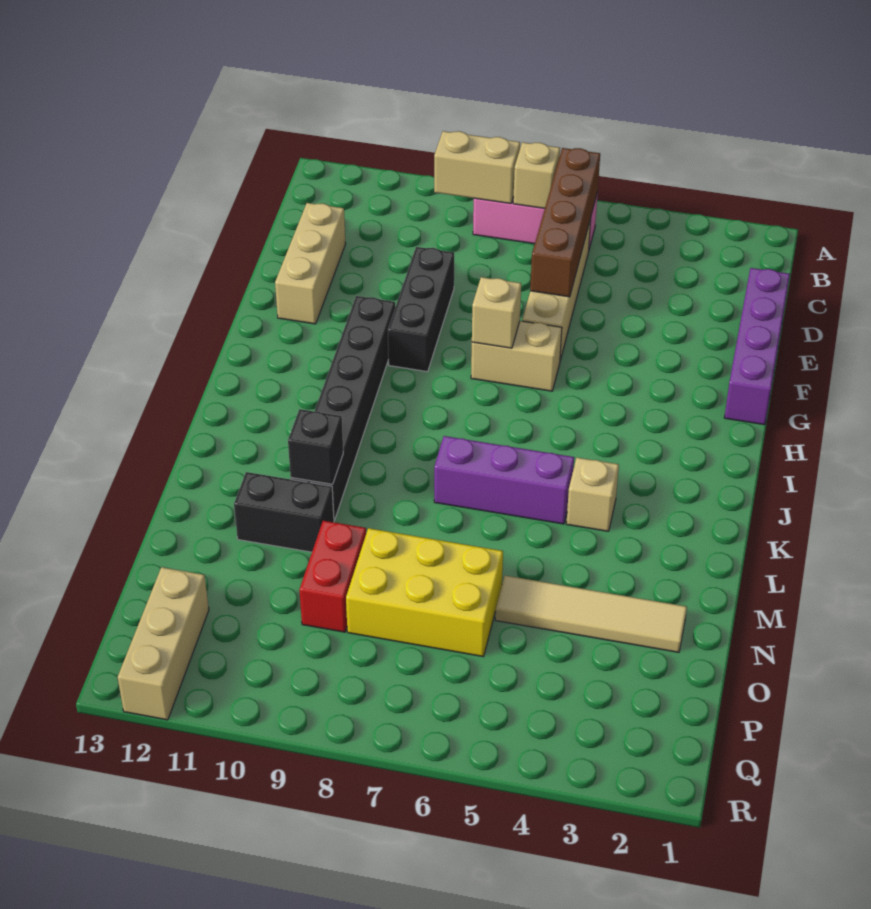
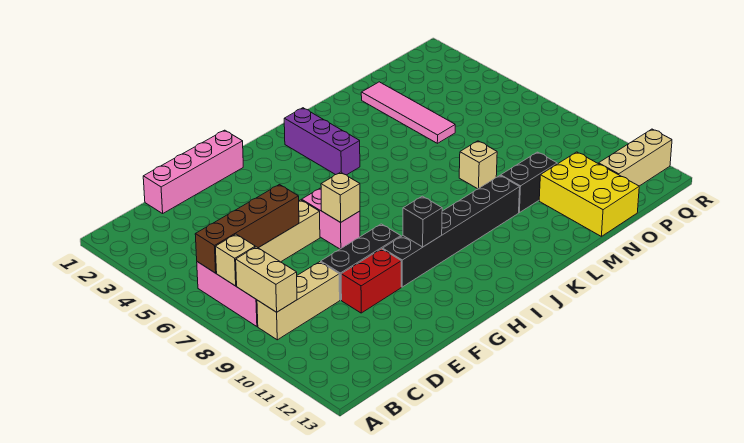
purple brick D1:G1 level 1 -> pink brick D1:G1 level 1
tan brick D12:F12 level 1 -> tan brick B9:D9 level 1
tan brick G6:G7 level 1 -> pink brick G6:G7 level 1
tan brick K4 level 1 -> tan brick M8 level 1
purple brick K5:K7 level 1 -> purple brick J2:J4 level 1
black brick L10 level 2 -> black brick H10 level 2
black brick M10:M11 level 1 -> black brick M10:N10 level 1
tan tile N2:N5 level 1 -> pink tile N2:N5 level 1
yellow brick N6:O8 level 1 -> yellow brick N11:O13 level 1
red brick N9:O9 level 1 -> red brick E10:F10 level 1

